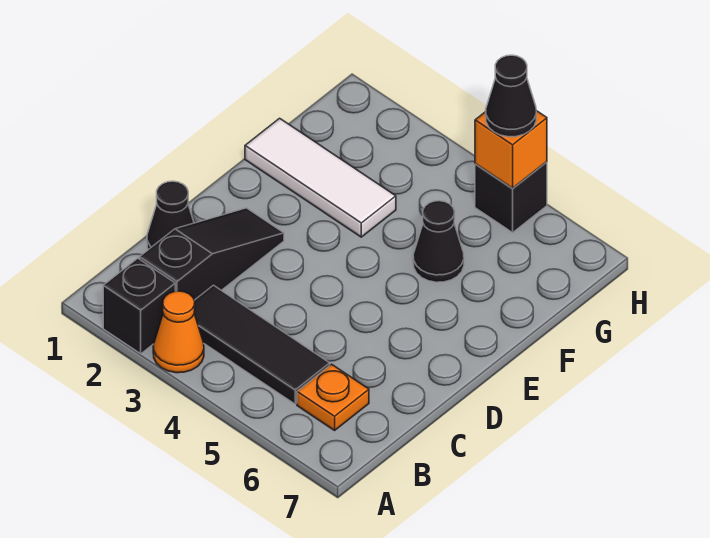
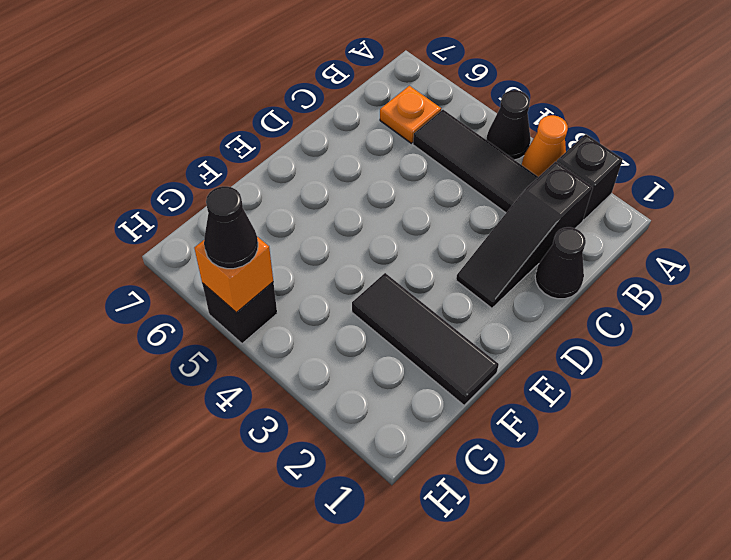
white tile F1:F3 level 1 -> black tile F1:F3 level 1
black cone F5 level 1 -> black cone A4 level 1

